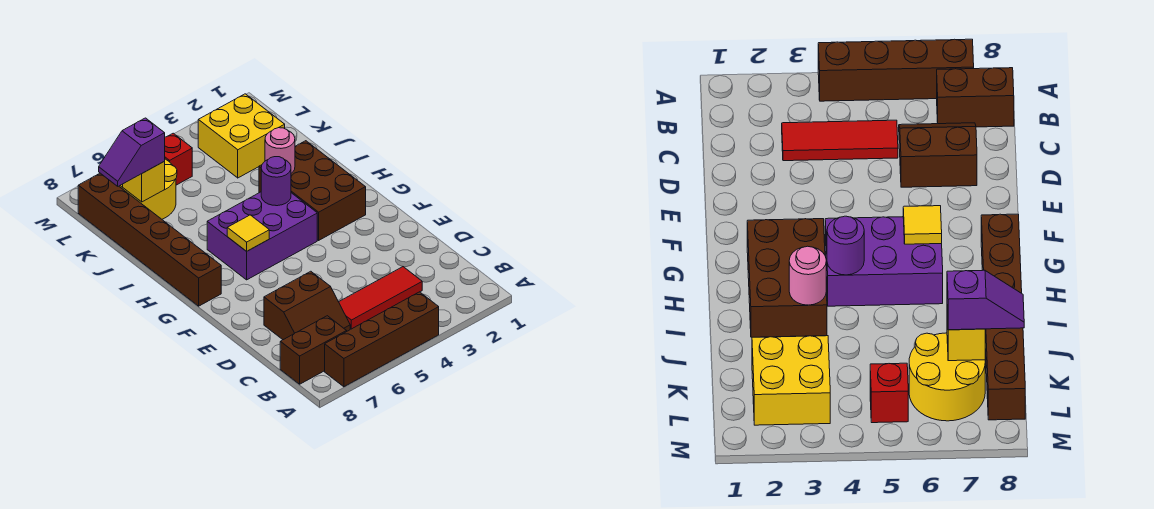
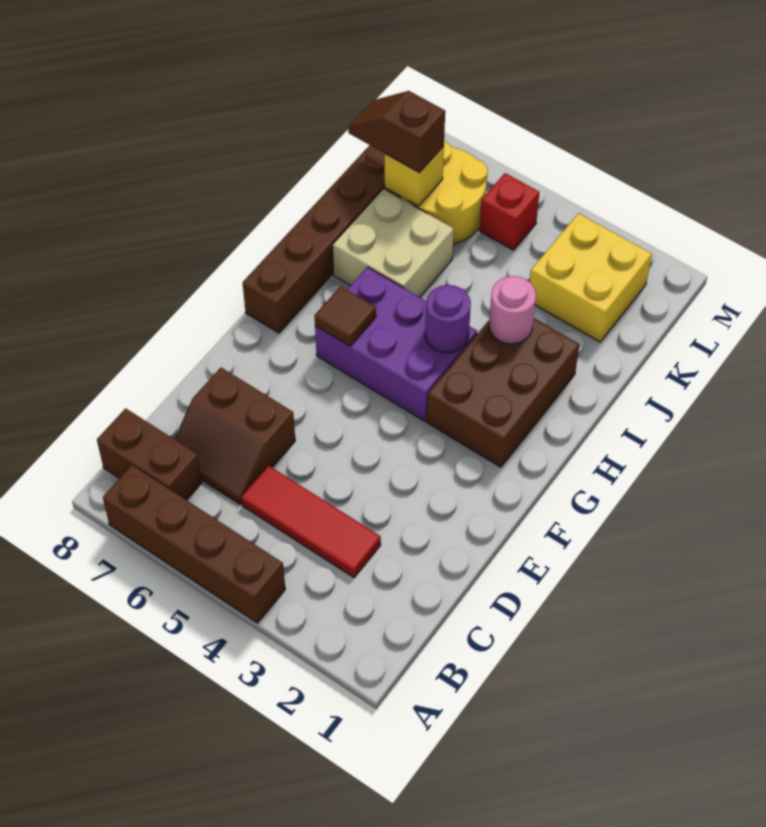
yellow tile G6 level 2 -> brown tile G6 level 2
none -> tan brick I6:J7 level 1
purple slope K7:K8 level 3 top 7 -> brown slope K7:K8 level 3 top 7

